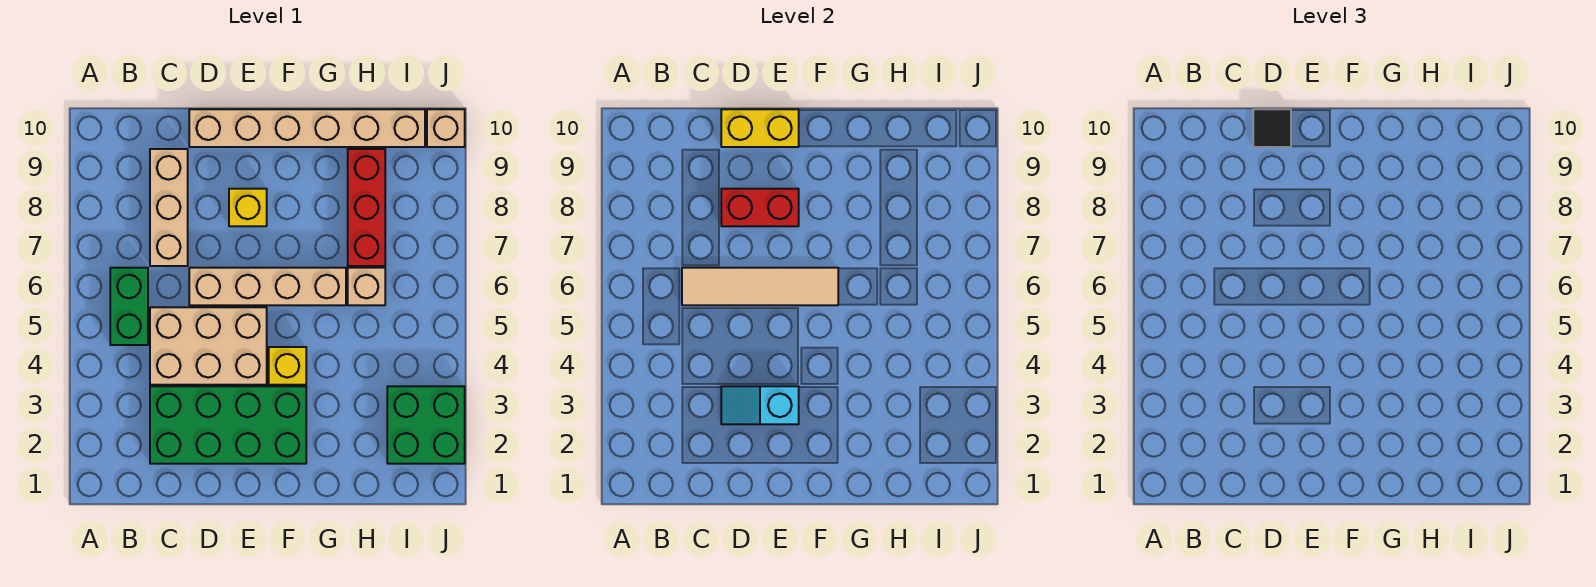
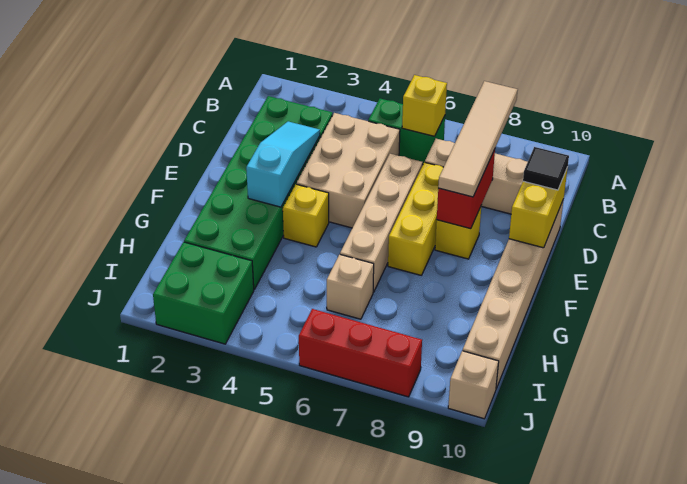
none -> yellow brick B6 level 2
green brick C2:F3 level 1 -> green brick C2:H3 level 1
tan tile C6:F6 level 2 -> tan tile B8:E8 level 3
cyan slope D3:E3 level 2 top E -> cyan slope D3:F3 level 2 top F
none -> yellow brick D7:F7 level 1
red brick H7:H9 level 1 -> red brick J6:J8 level 1

